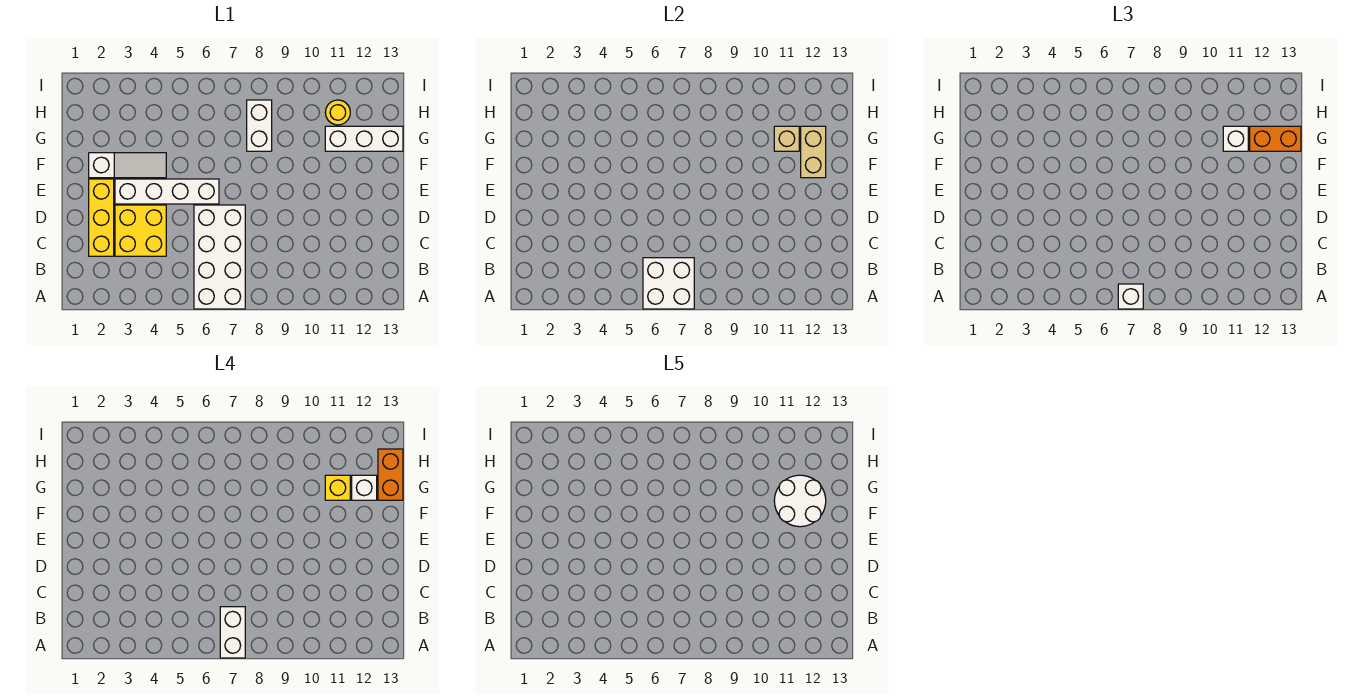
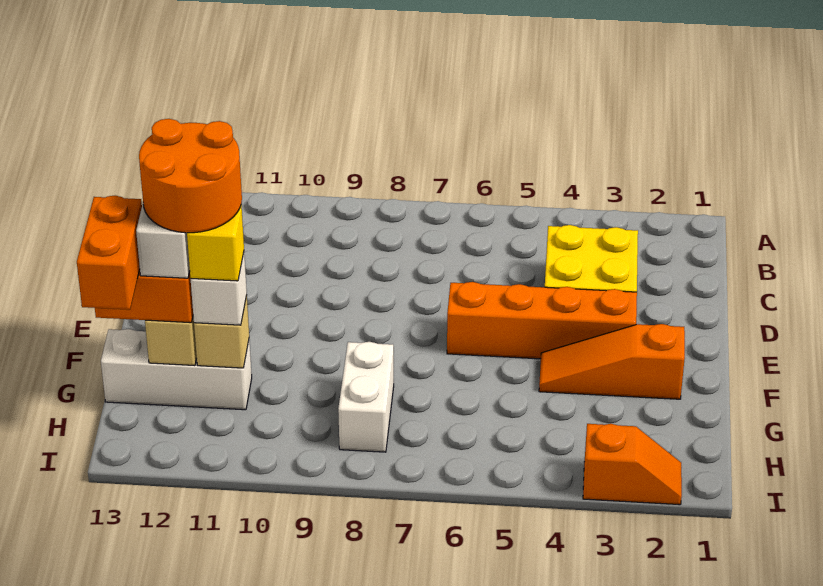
white brick A6:D7 level 1 -> none
white brick A6:B7 level 2 -> none
white brick A7 level 3 -> none
white brick A7:B7 level 4 -> none
yellow brick C2:E2 level 1 -> none
white brick E3:E6 level 1 -> orange brick E3:E6 level 1
white slope F2:F4 level 1 top 2 -> orange slope F2:F4 level 1 top 2
white round brick F11:G12 level 5 -> orange round brick F11:G12 level 5
yellow round brick H11 level 1 -> none
none -> orange slope I2:I3 level 1 top 3

